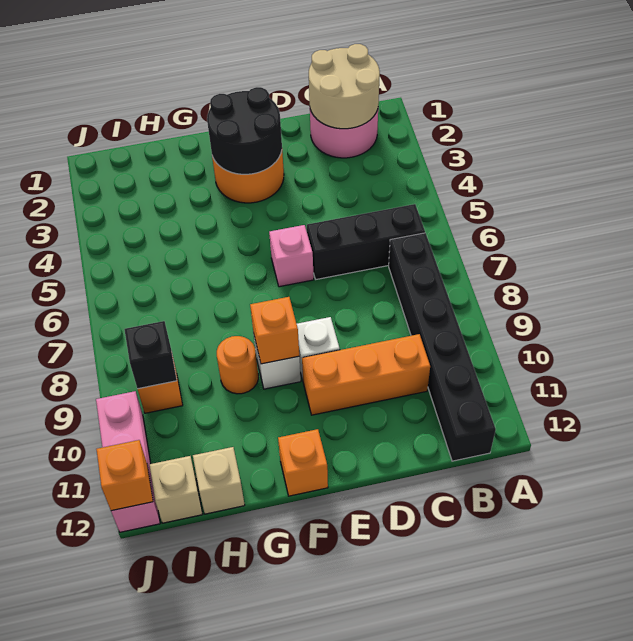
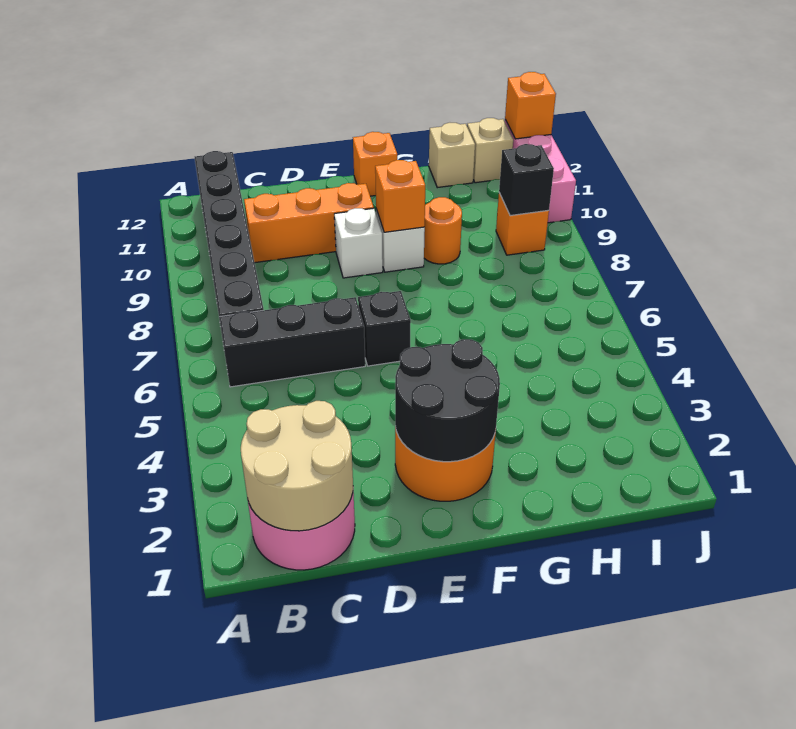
pink brick E6 level 1 -> black brick E6 level 1

